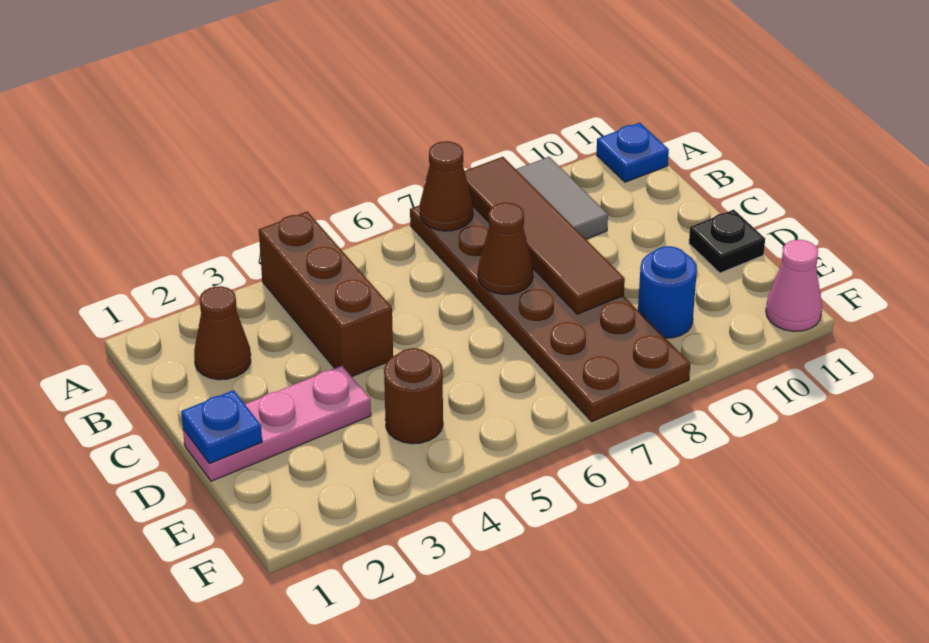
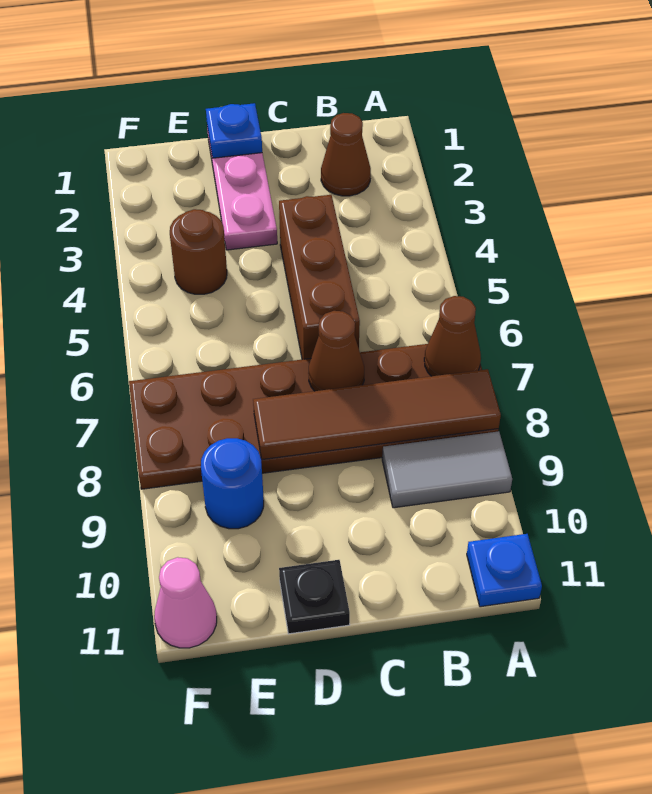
brown brick A4:C4 level 1 -> brown brick C4:C6 level 1

